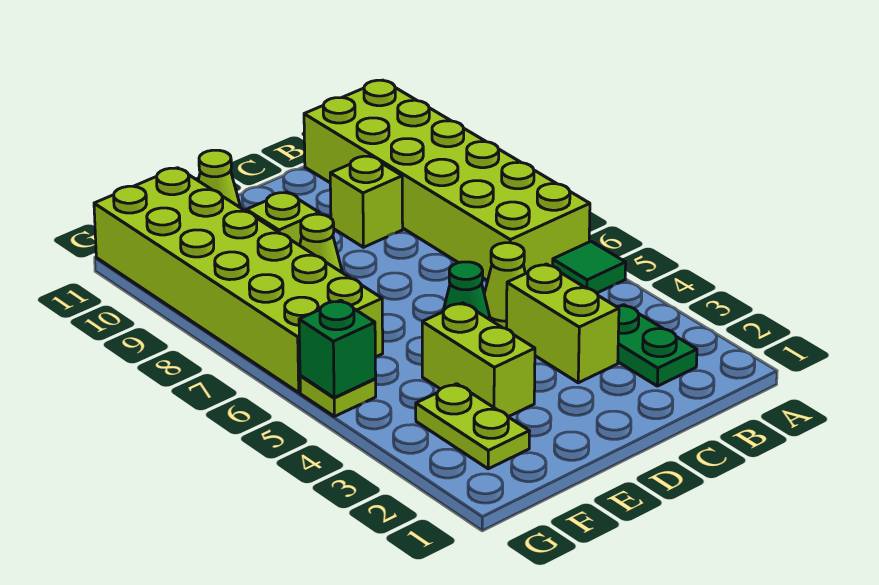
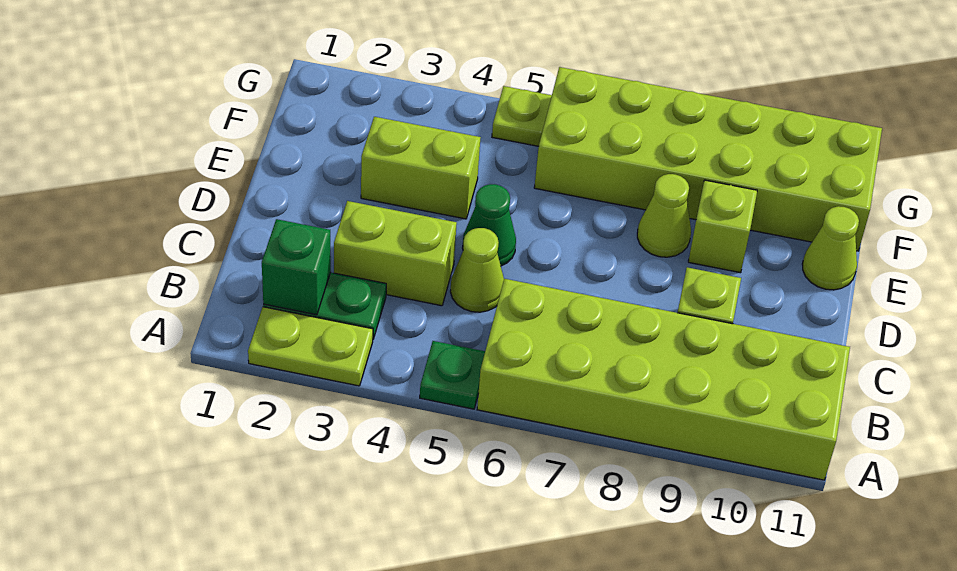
green tile A5 level 1 -> green plate A5 level 1
lime plate F2:F3 level 1 -> lime plate A2:A3 level 1
green brick G5 level 2 -> green brick B2 level 2

